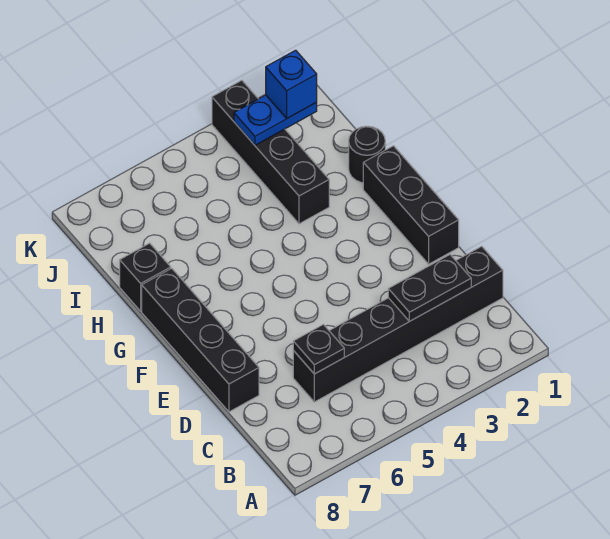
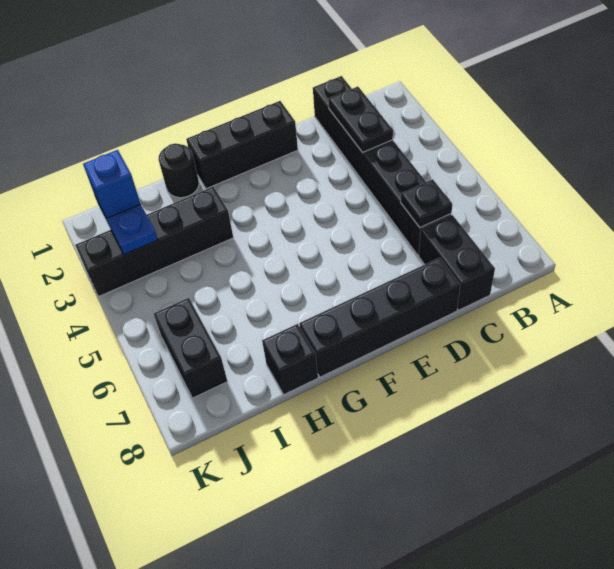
none -> black brick C7:C8 level 1
none -> black brick J6:J7 level 1

